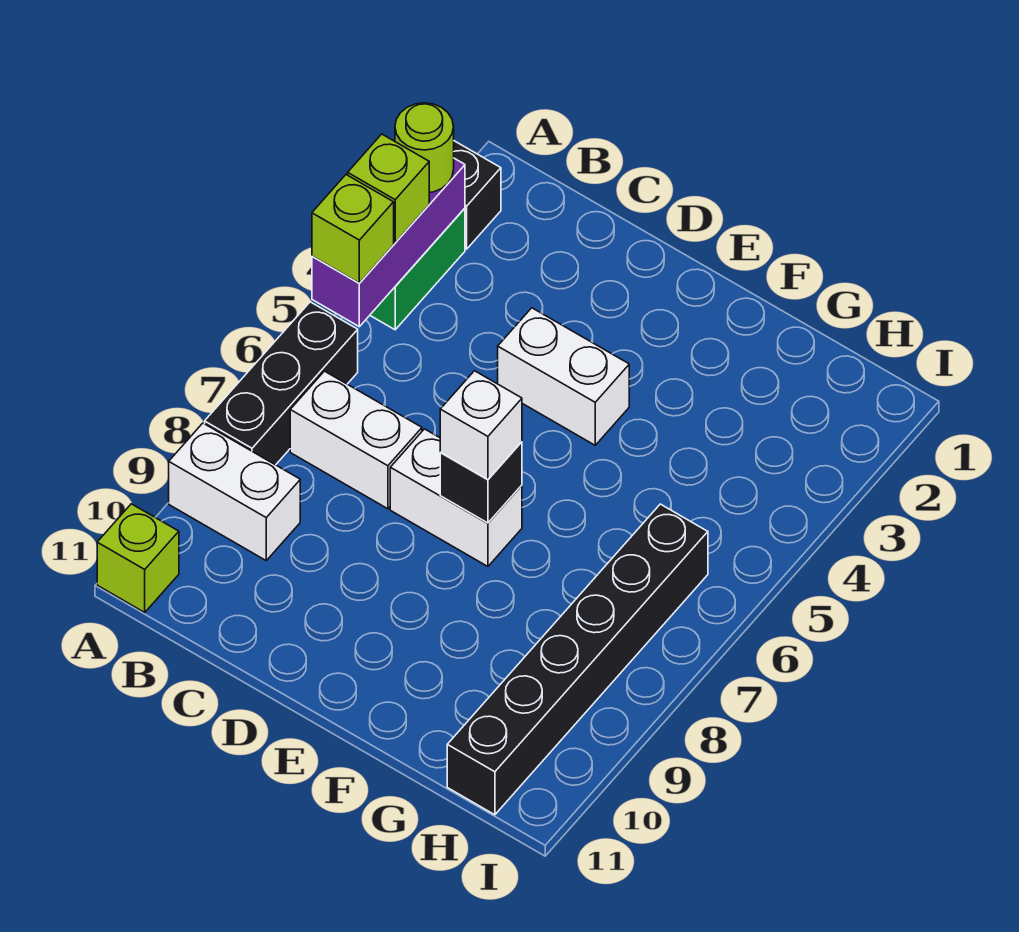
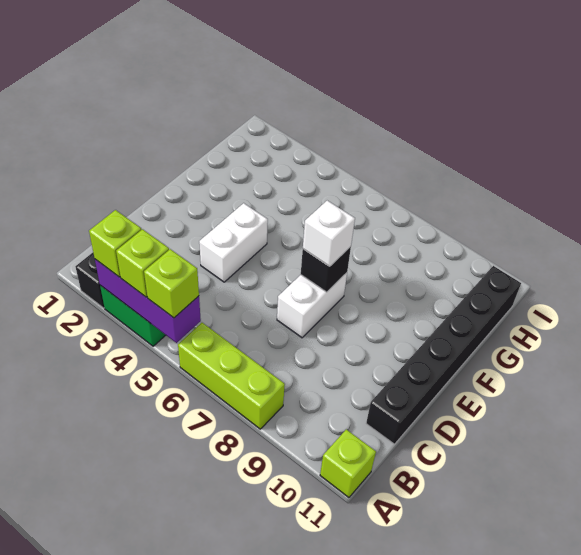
lime round brick A3 level 3 -> lime brick A3 level 3
black brick A6:A8 level 1 -> lime brick A6:A8 level 1
white brick A9:B9 level 1 -> none
white brick B7:C7 level 1 -> none
black brick H6:H11 level 1 -> black brick C11:H11 level 1

